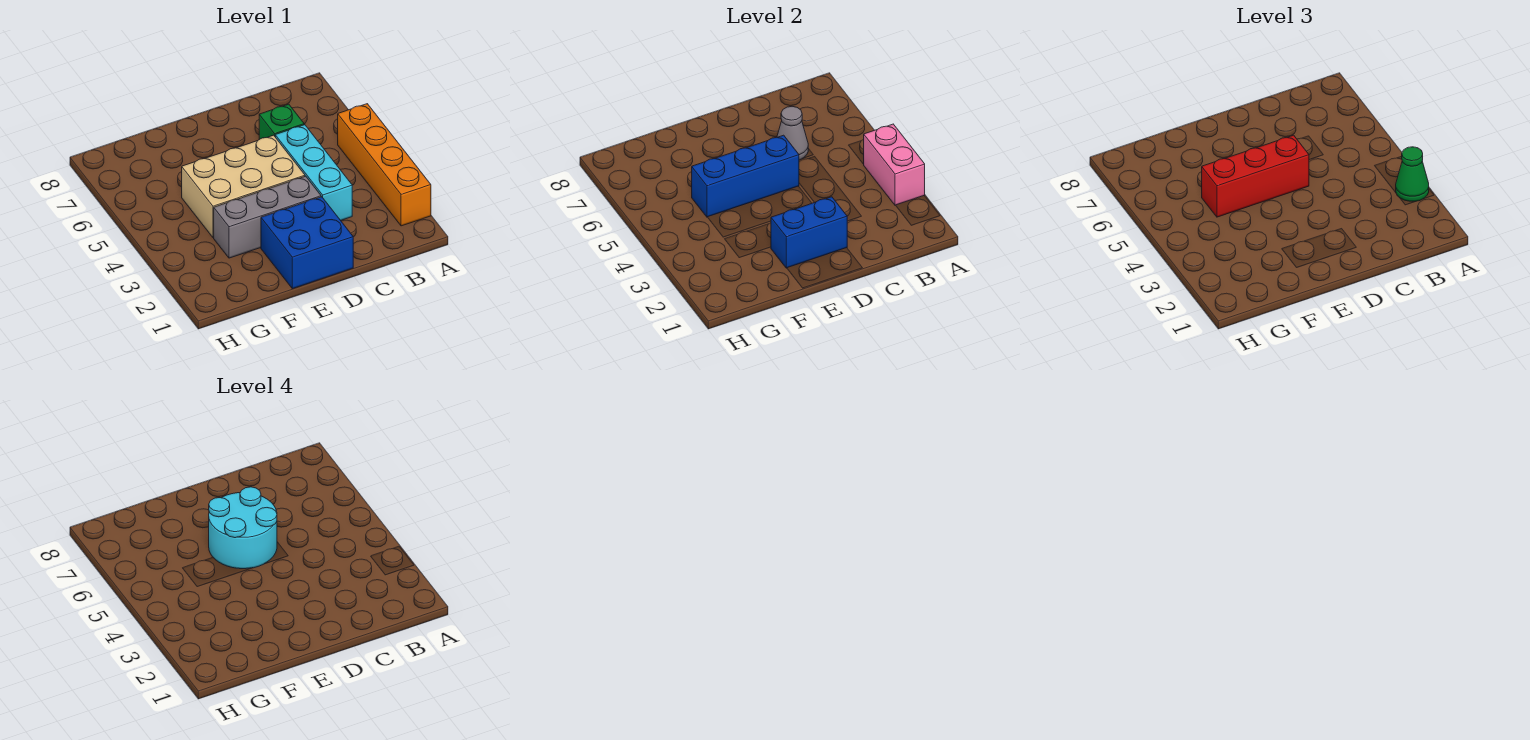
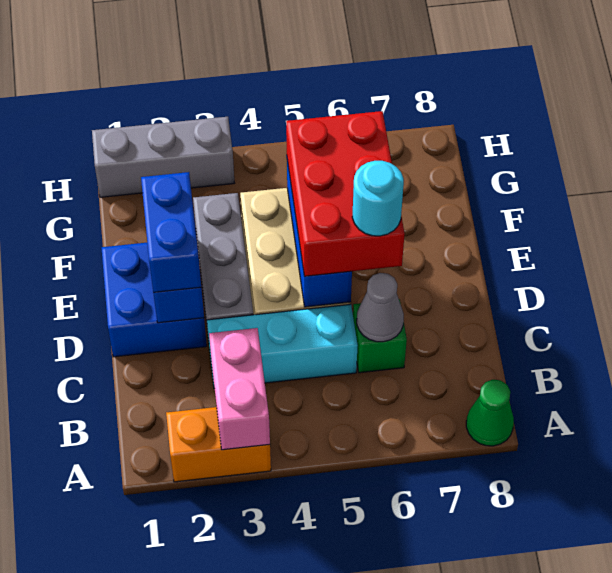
orange brick A2:A5 level 1 -> orange brick A2:A3 level 1
pink brick A3:A4 level 2 -> pink brick A3:B3 level 2
green cone A3 level 3 -> green cone A8 level 1
none -> blue brick D2:E2 level 3
red brick D5:F5 level 3 -> red brick D5:F6 level 3
cyan round brick D5:E6 level 4 -> cyan round brick D6 level 4
none -> grey brick H1:H3 level 1

